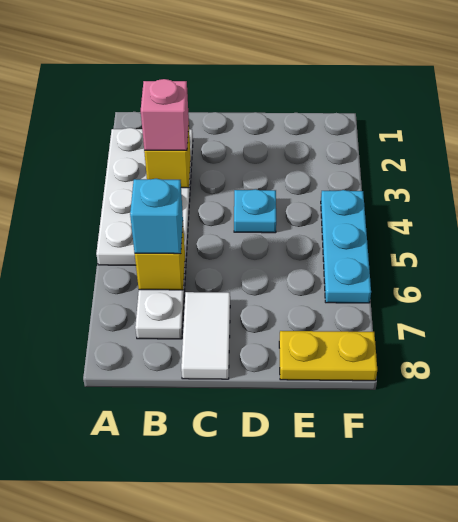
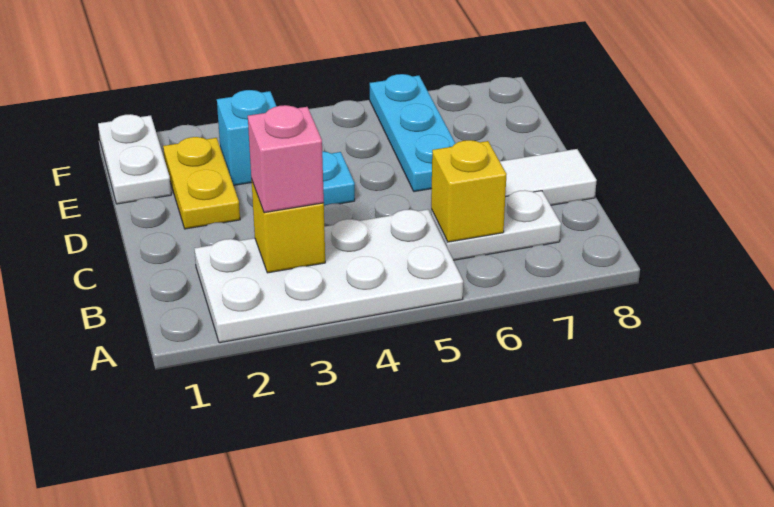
cyan brick B6 level 3 -> cyan brick E3 level 1
none -> white plate E1:F1 level 1
yellow plate E8:F8 level 1 -> yellow plate D2:E2 level 1
cyan plate F4:F6 level 1 -> cyan plate D6:F6 level 1

